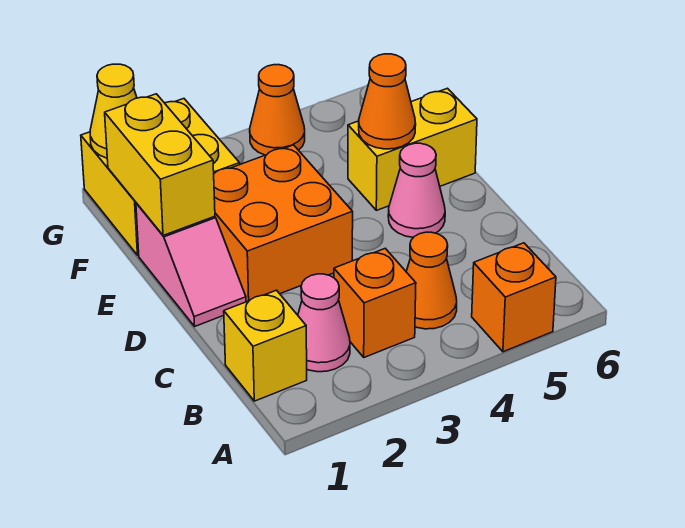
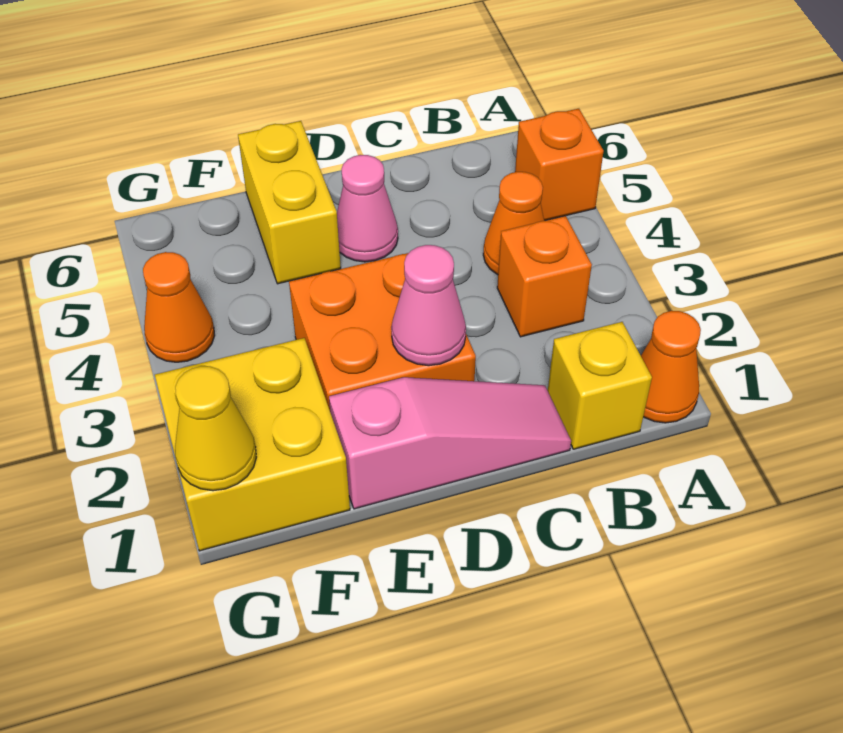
pink cone B2 level 1 -> pink cone D2 level 2
pink slope D1:E1 level 1 top E -> pink slope C1:E1 level 1 top E
yellow brick E1:F1 level 2 -> none
orange cone E5 level 2 -> orange cone A1 level 1

